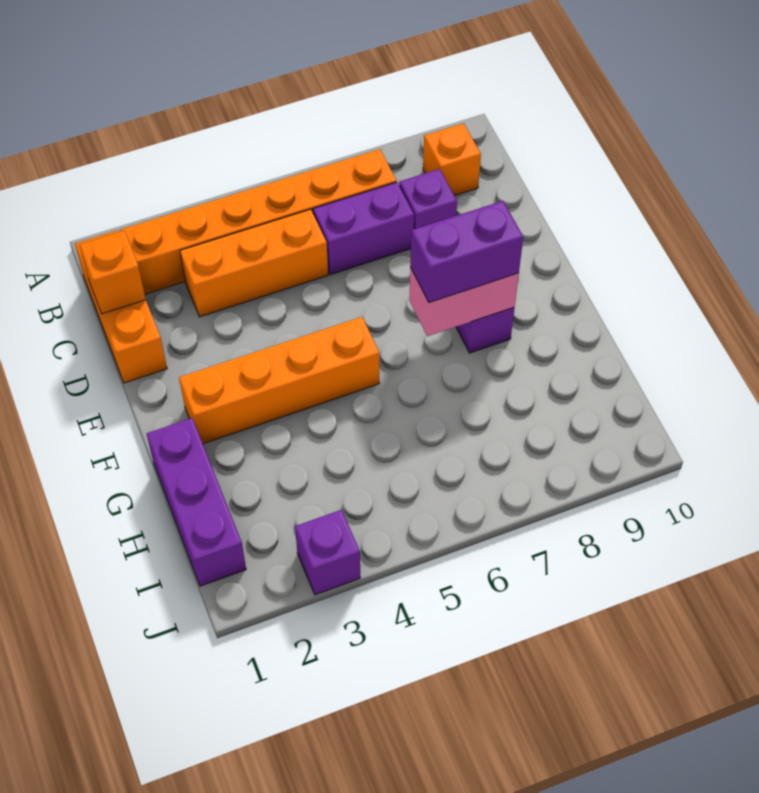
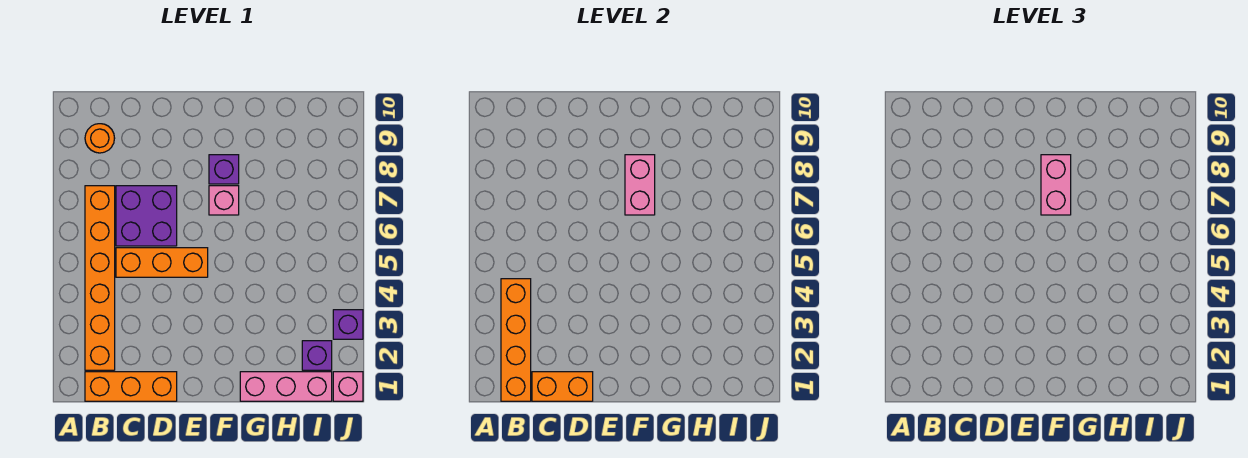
orange brick B9 level 1 -> orange round brick B9 level 1
orange brick C1 level 2 -> orange brick C1:D1 level 2
orange brick C3:C5 level 1 -> orange brick C5:E5 level 1
purple brick C6:C7 level 1 -> purple brick C6:D7 level 1
purple brick C8 level 1 -> purple brick I2 level 1
orange brick F2:F5 level 1 -> orange brick B1:B4 level 2
none -> pink brick F7 level 1
purple brick F7:F8 level 3 -> pink brick F7:F8 level 3
purple brick G1:I1 level 1 -> pink brick G1:I1 level 1
none -> pink brick J1 level 1

